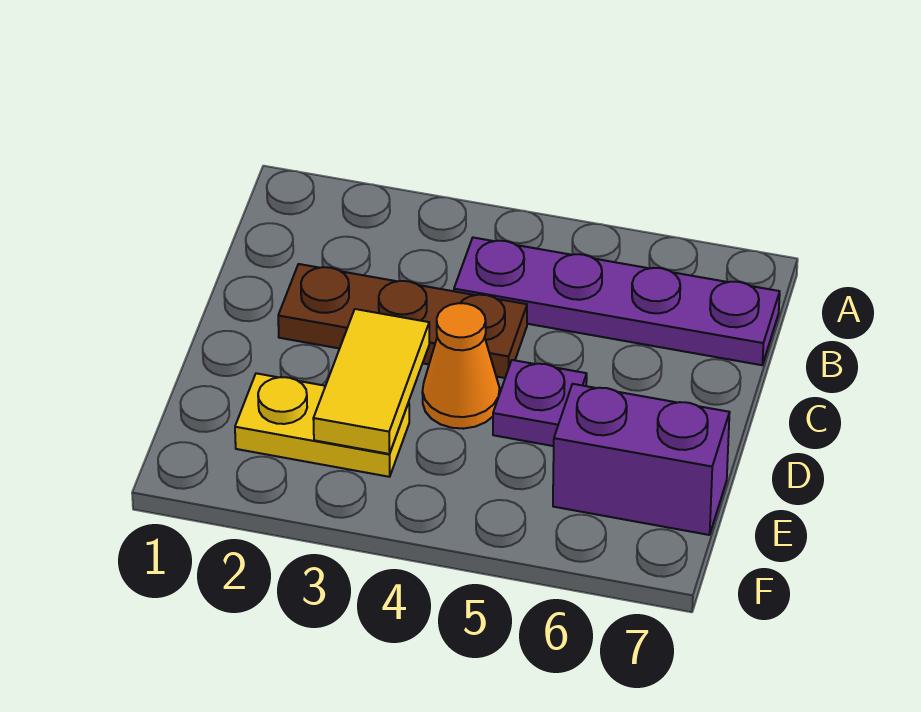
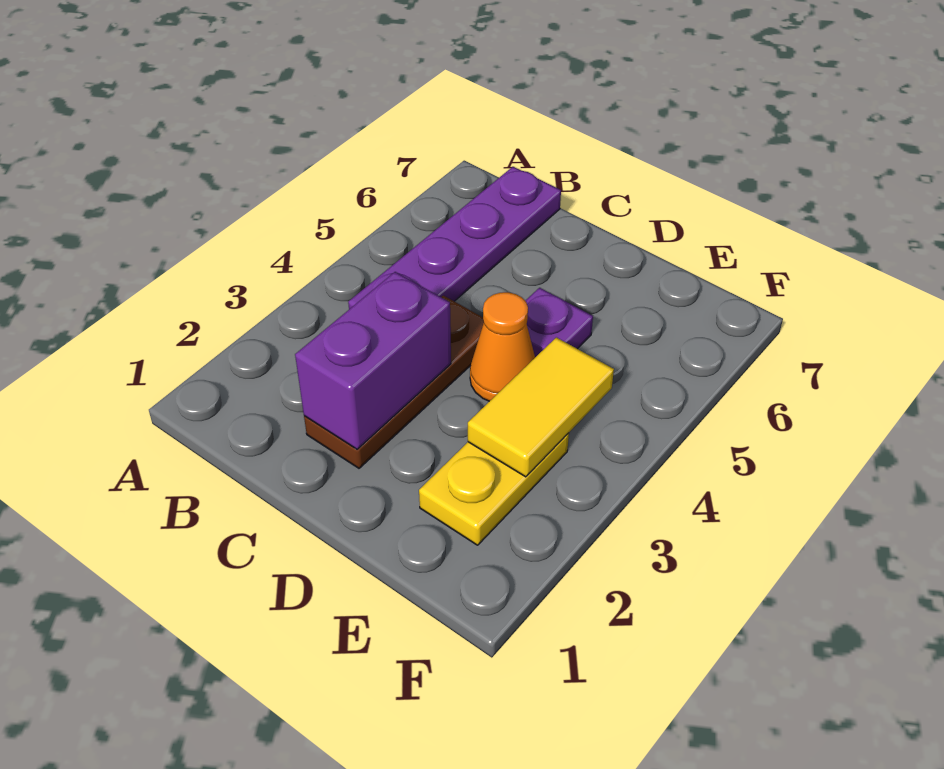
yellow tile D3:E3 level 2 -> yellow tile E3:E4 level 2
purple brick E6:E7 level 1 -> purple brick C2:C3 level 2

